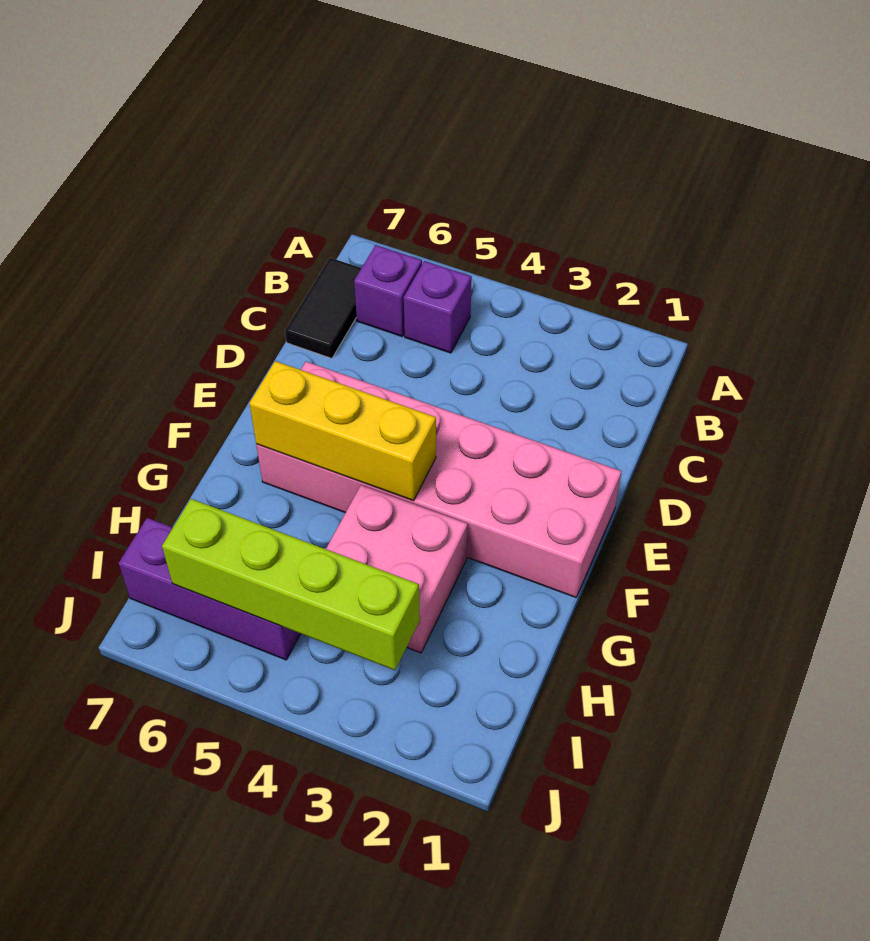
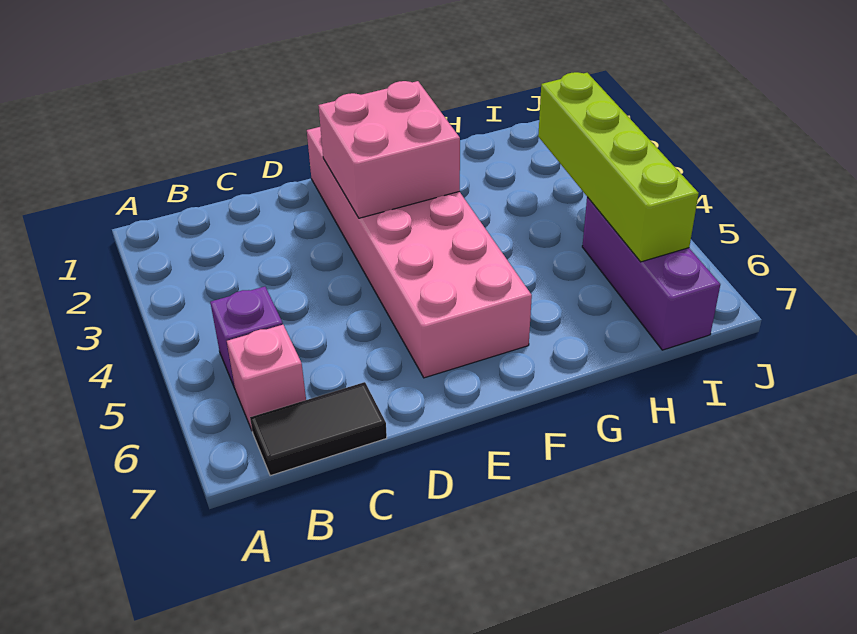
purple brick B6 level 1 -> pink brick B6 level 1
yellow brick F4:F6 level 2 -> none
pink brick G3:H4 level 1 -> pink brick E2:F3 level 2

